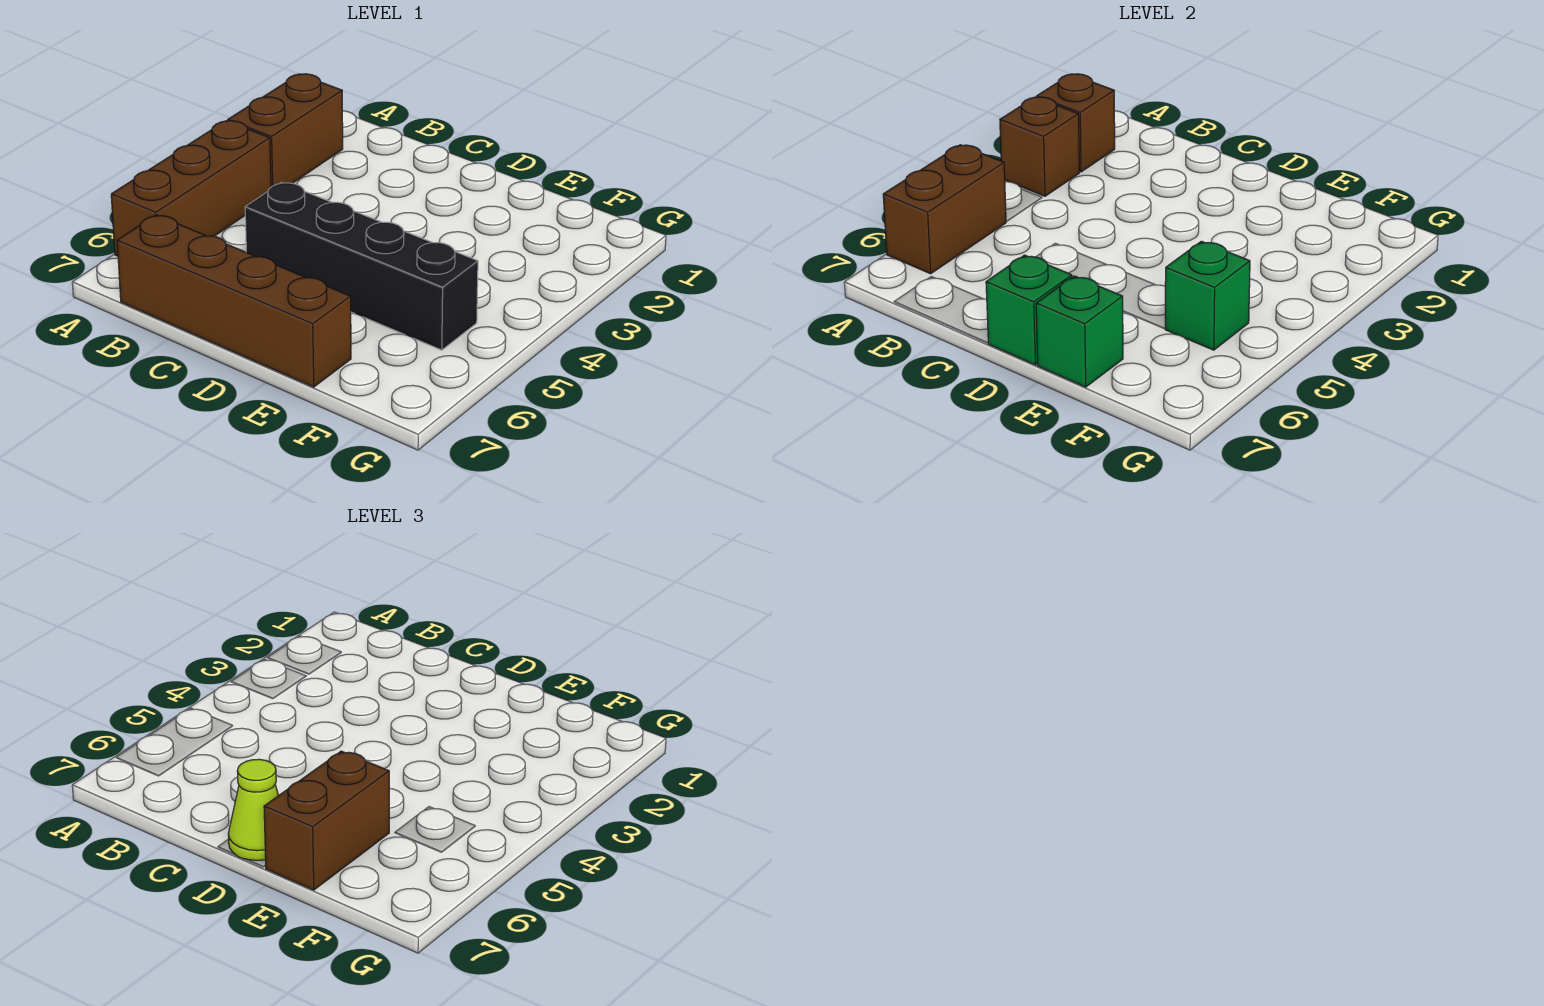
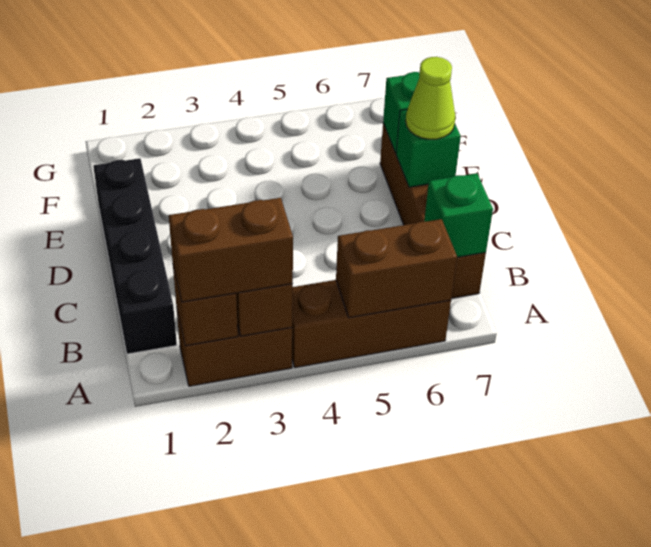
black brick C5:F5 level 1 -> black brick B1:E1 level 1
brown brick E6:E7 level 3 -> brown brick A2:A3 level 3
green brick F5 level 2 -> green brick B7 level 2

